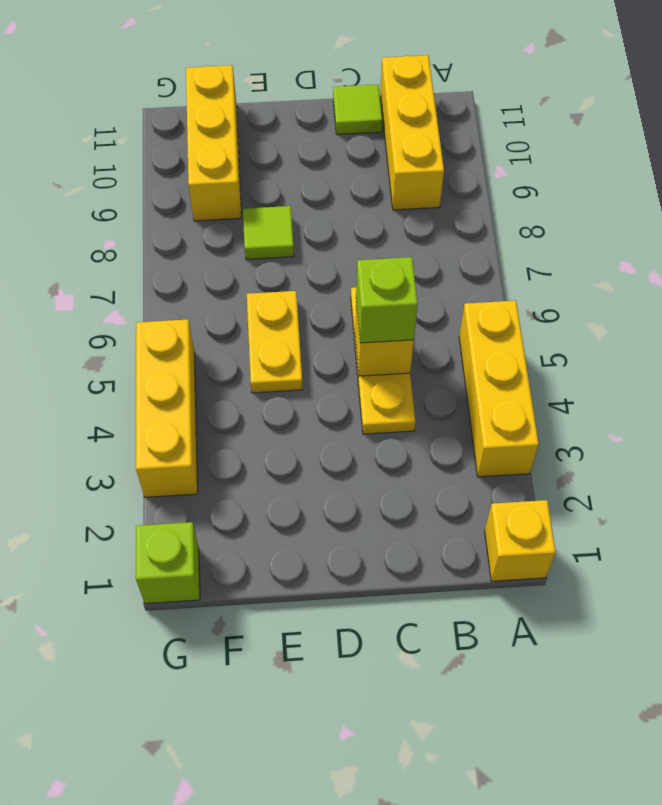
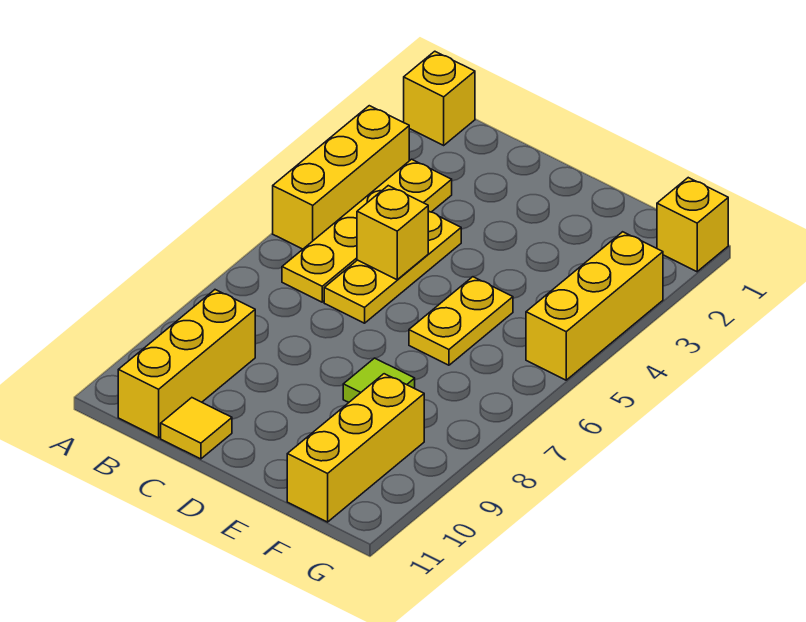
none -> yellow plate B3:B6 level 1
lime brick C5 level 3 -> none
lime tile C11 level 1 -> yellow tile C11 level 1
lime brick G1 level 1 -> yellow brick G1 level 1

